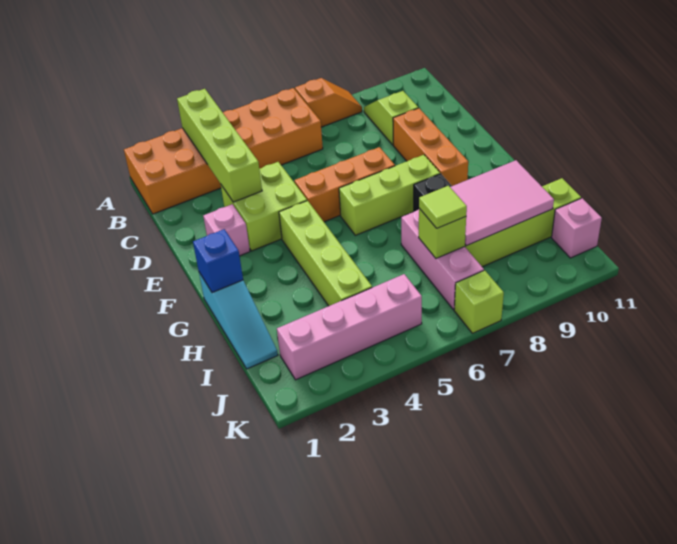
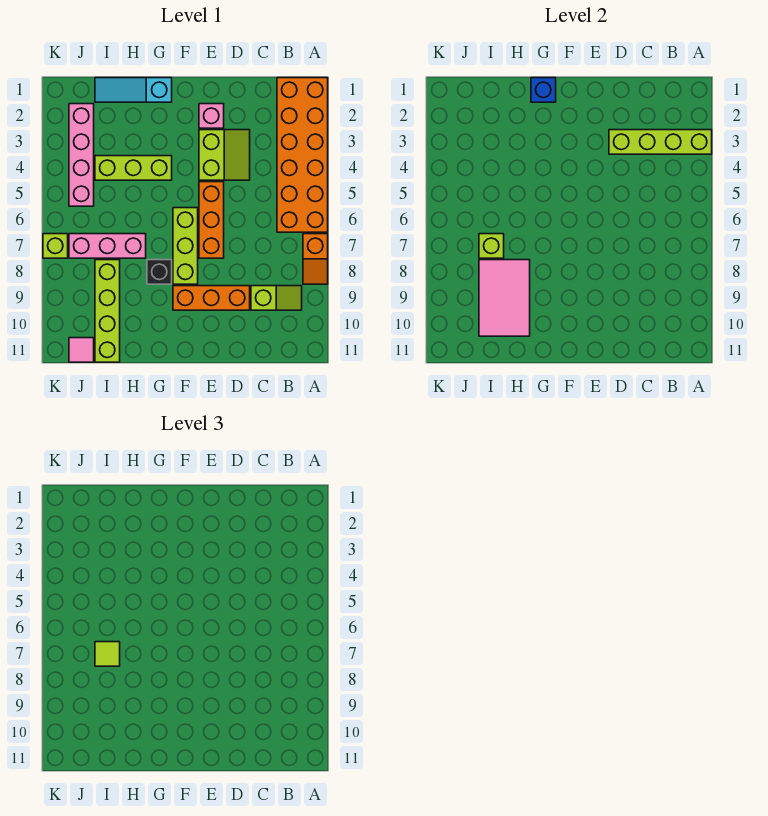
lime brick D3:E4 level 1 -> lime slope D3:E4 level 1 top E
lime brick F4:I4 level 1 -> lime brick G4:I4 level 1
pink brick J11 level 1 -> pink tile J11 level 1

